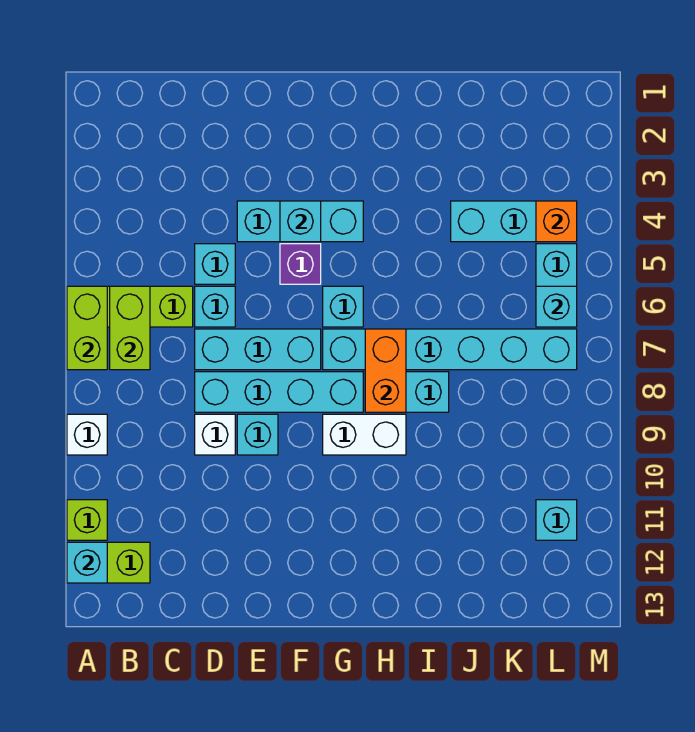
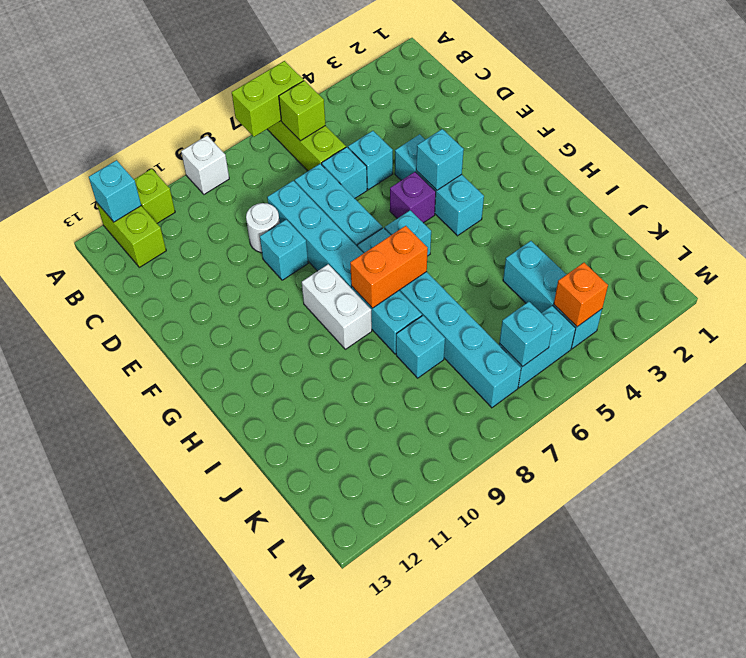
lime brick B6:B7 level 2 -> lime brick B6 level 2
white brick D9 level 1 -> white round brick D9 level 1
cyan brick L11 level 1 -> cyan brick J8 level 1

